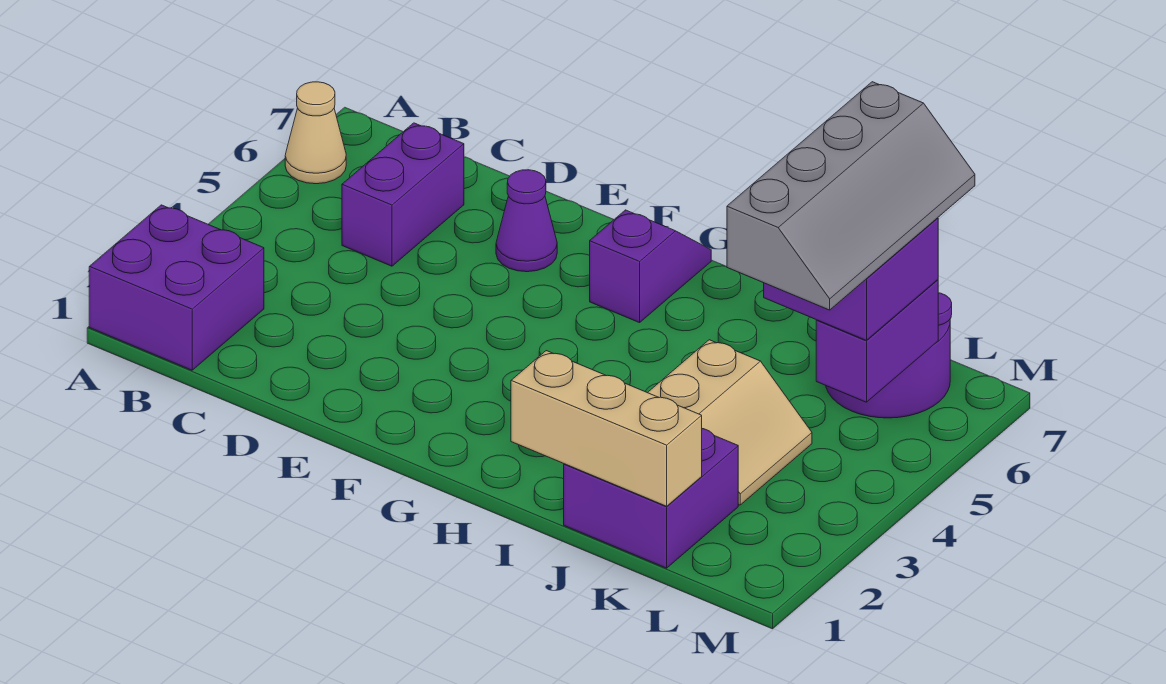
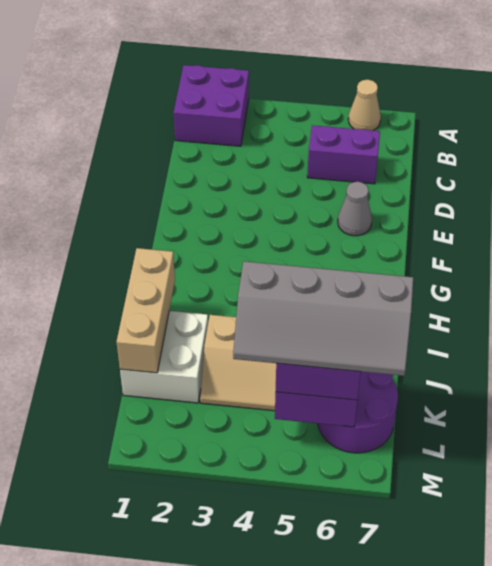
purple cone E6 level 1 -> grey cone E6 level 1
purple slope G6:G7 level 1 top 6 -> none
purple brick J1:K2 level 1 -> white brick J1:K2 level 1

